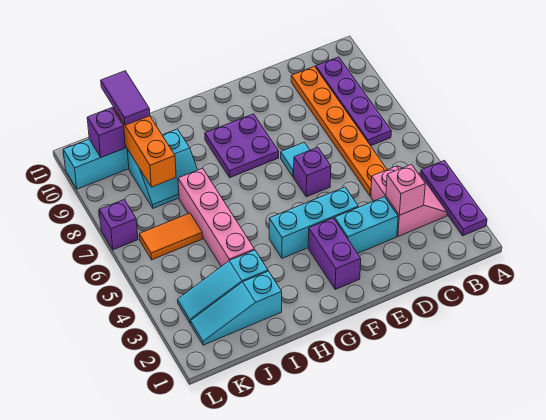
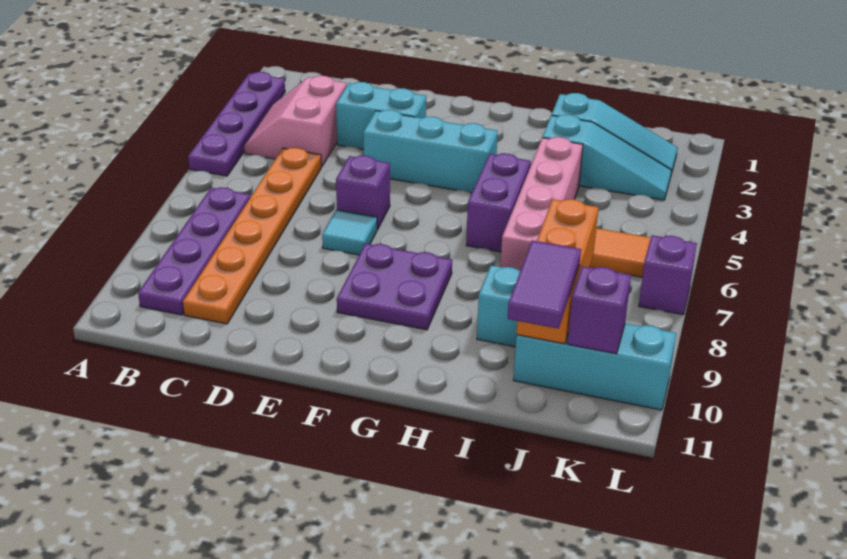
purple plate A2:A4 level 1 -> purple plate A2:A5 level 1
pink brick C3 level 2 -> none
purple brick F2:F3 level 1 -> purple brick H5:H6 level 1

